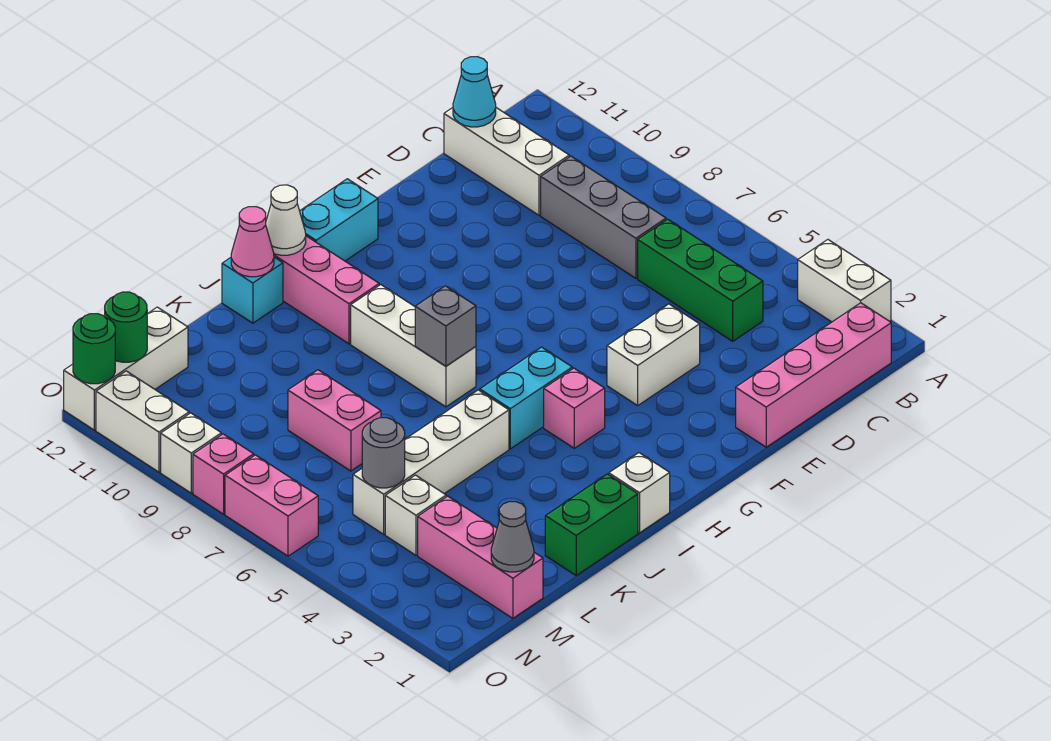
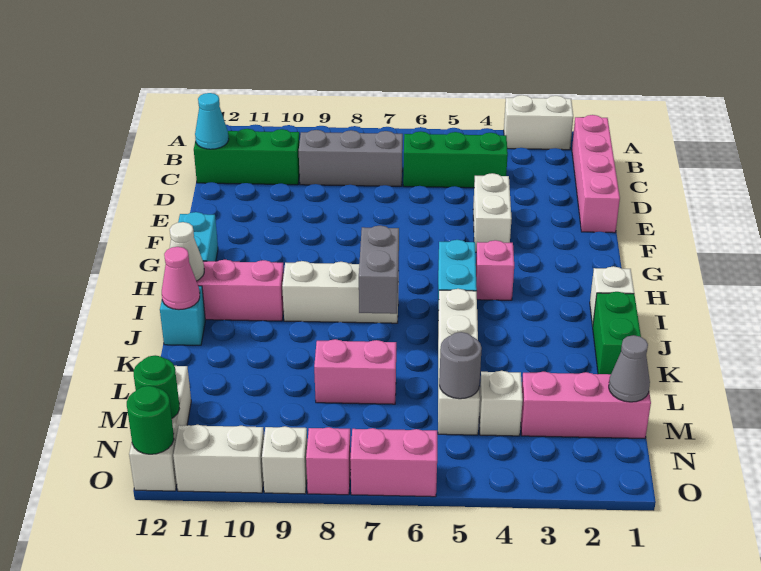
white brick C10:C12 level 1 -> green brick C10:C12 level 1
grey brick I7 level 2 -> grey brick I7:J7 level 2

